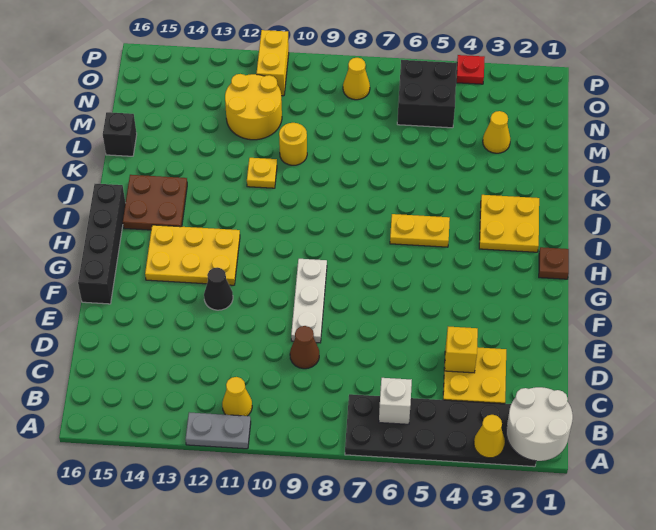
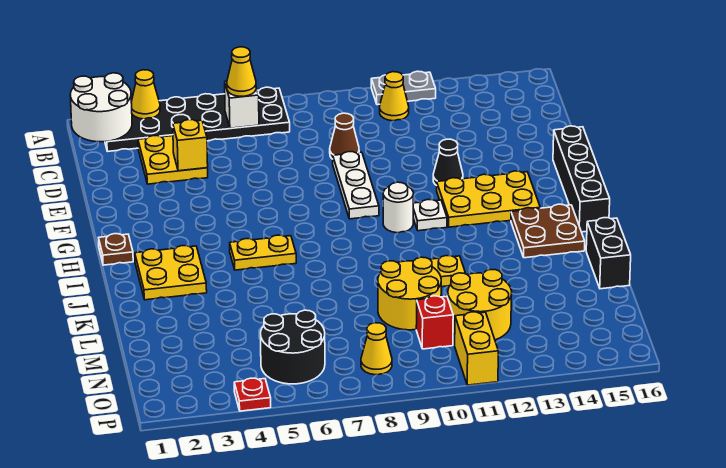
none -> white round brick H10 level 1
none -> white plate H11 level 1
yellow round brick L10 level 1 -> yellow round brick L9:M10 level 1
black brick L16 level 1 -> black brick K16:L16 level 1
yellow cone M3 level 1 -> yellow cone B6 level 3
black brick N5:O6 level 1 -> black round brick N5:O6 level 1
none -> red brick N10 level 1

